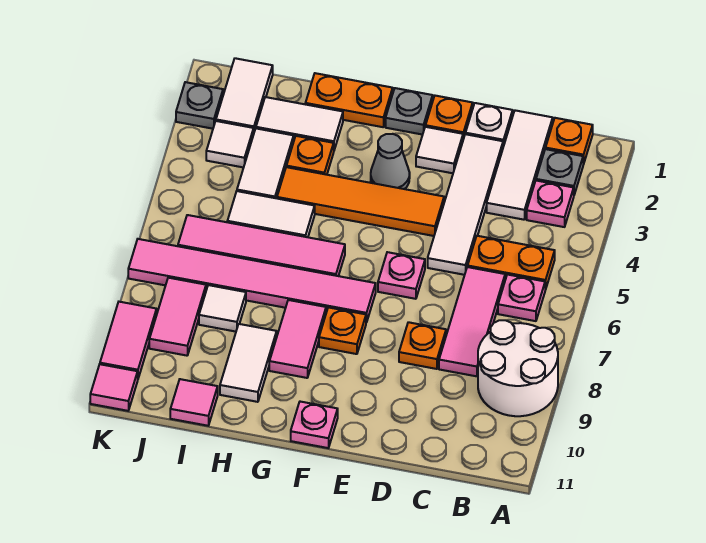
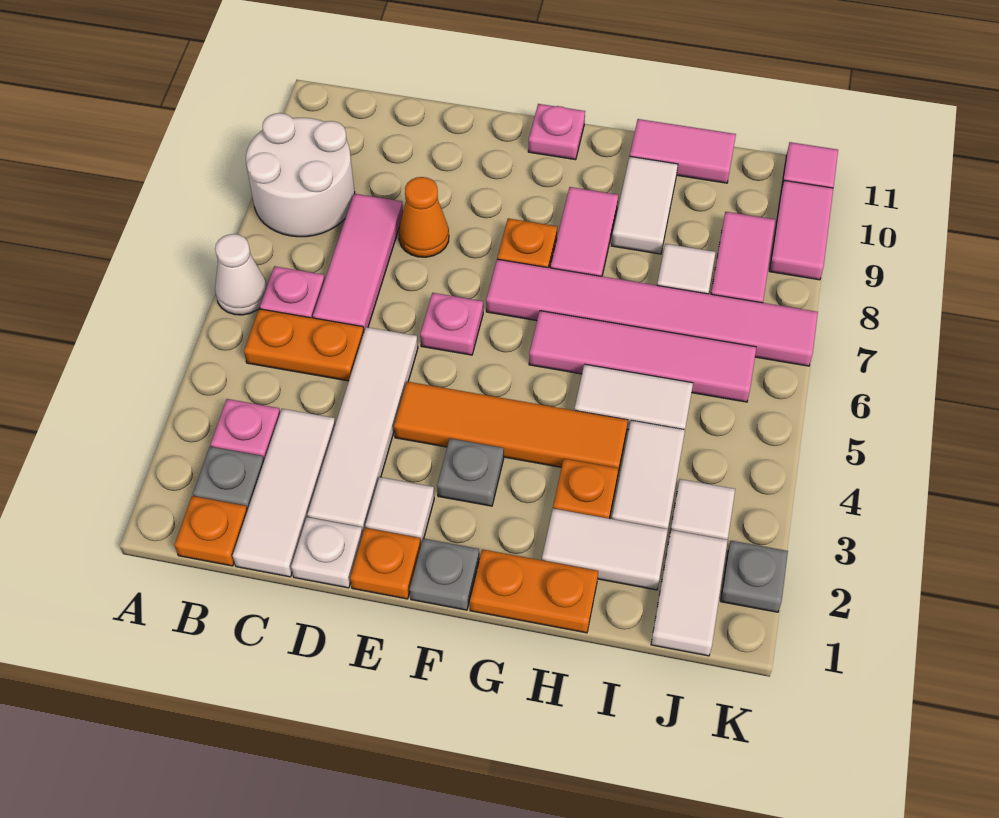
none -> white cone A6 level 1
orange plate D8 level 1 -> orange cone D8 level 1
grey cone F3 level 1 -> grey plate F3 level 1
pink tile I11 level 1 -> pink tile H11:I11 level 1

